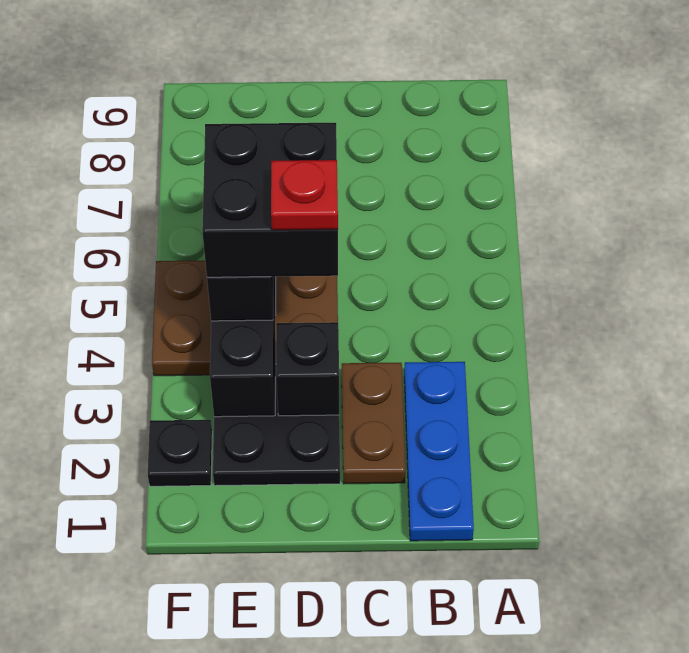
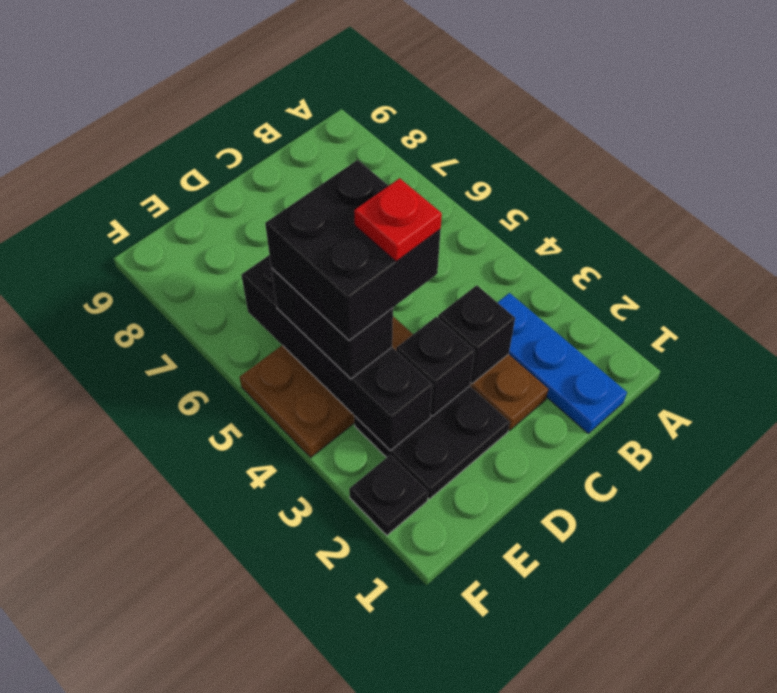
none -> black brick C3 level 2

